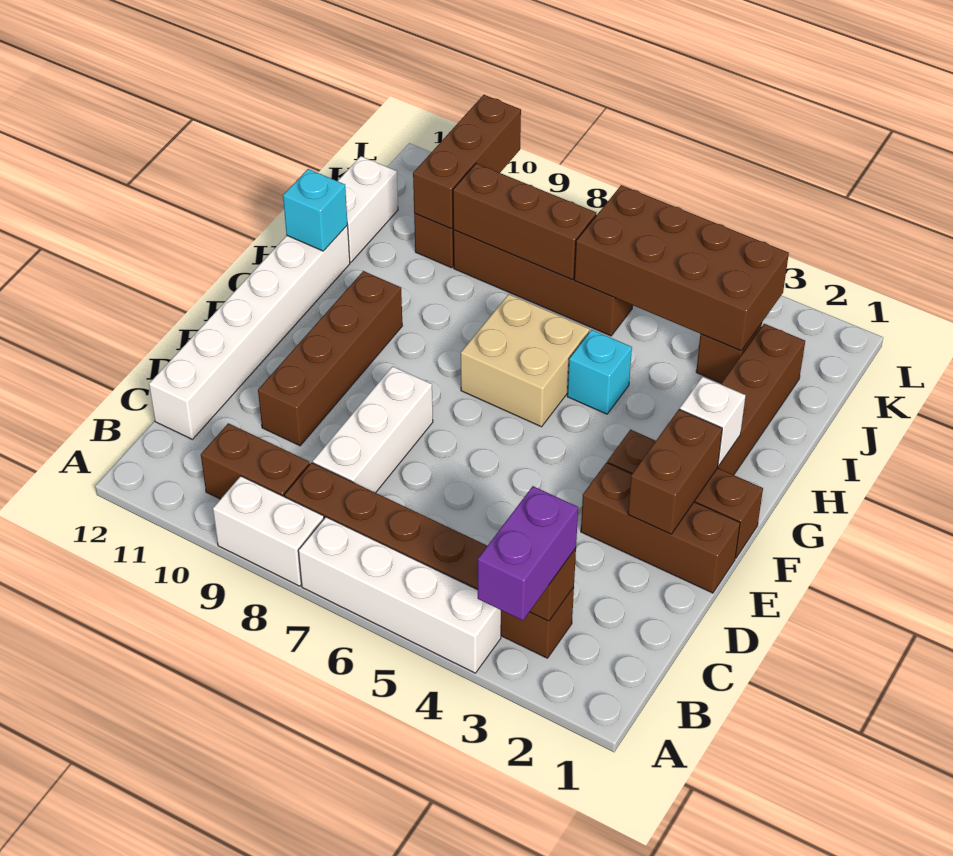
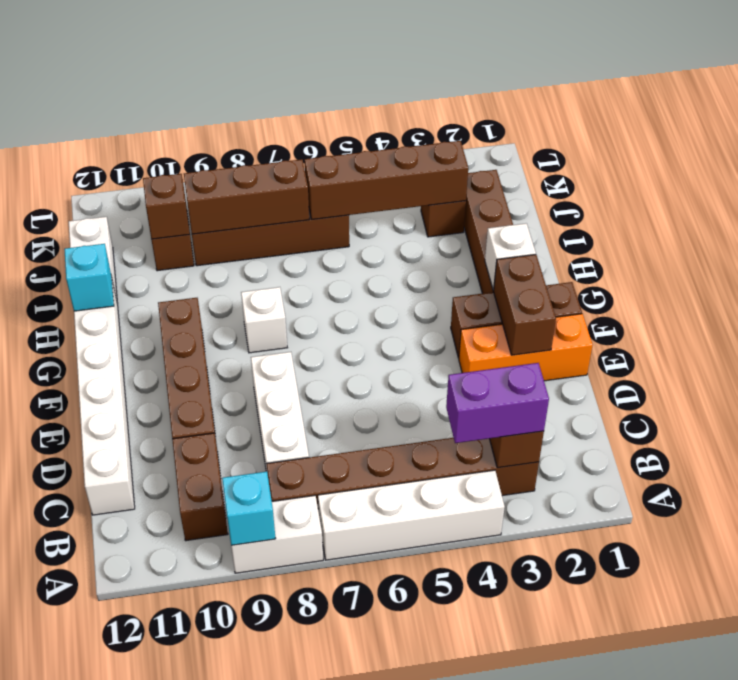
purple brick A3:B3 level 3 -> purple brick B3:B4 level 3
brown brick B9:B10 level 1 -> brown brick B10:C10 level 1
brown brick E1:E3 level 1 -> orange brick E1:E3 level 1
tan brick G6:H7 level 1 -> none
none -> white brick G8 level 1
cyan brick H5 level 1 -> cyan brick A9 level 2
brown brick J3:K6 level 2 -> brown brick J3:J6 level 2
brown brick J10:L10 level 2 -> brown brick J10 level 2

